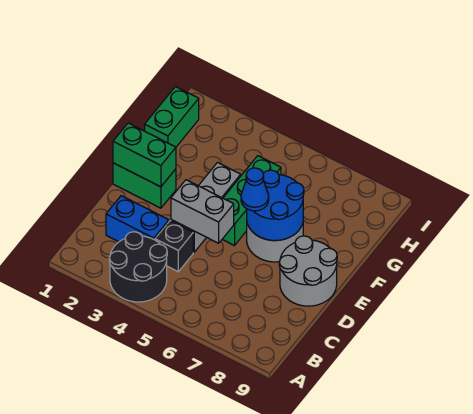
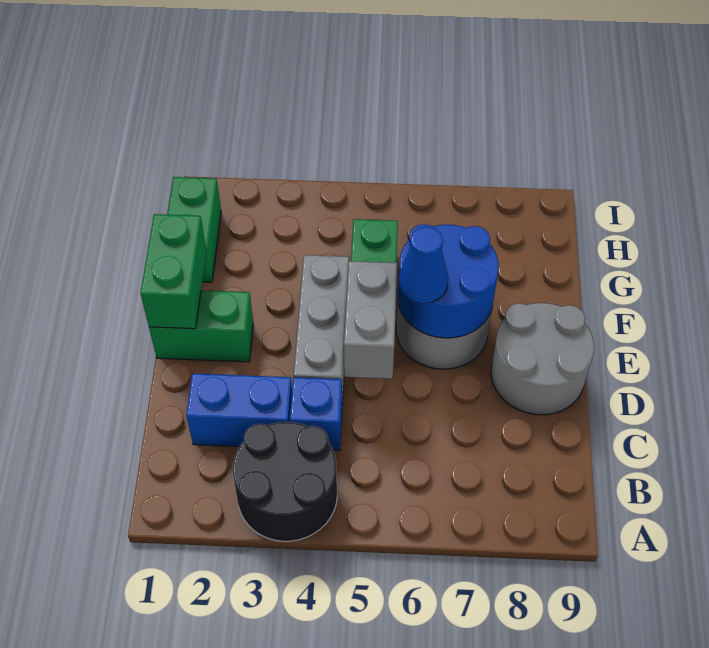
black brick C4 level 1 -> blue brick C4 level 1
grey brick D4:D5 level 2 -> grey brick D5:E5 level 2
green brick E1:E2 level 2 -> green brick E1:F1 level 2

